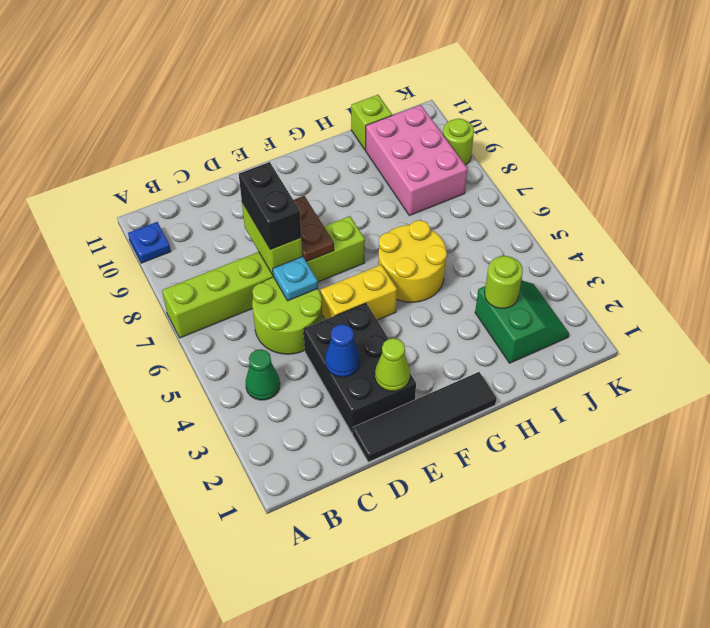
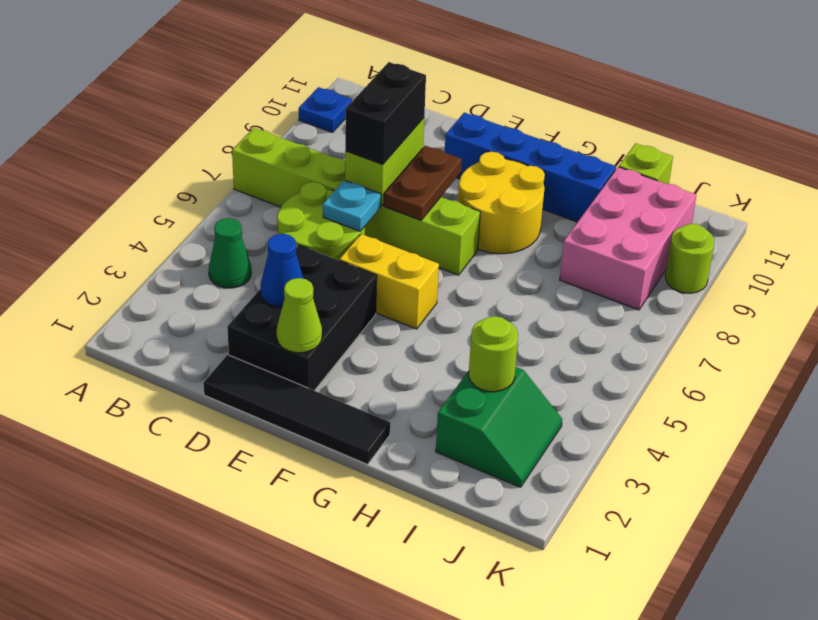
none -> blue brick E10:H10 level 1
yellow round brick G5:H6 level 1 -> yellow round brick F8:G9 level 1

